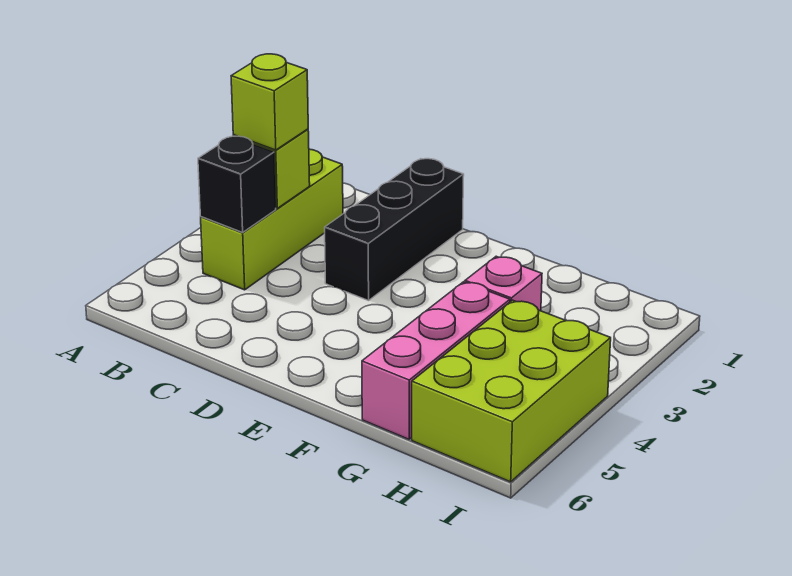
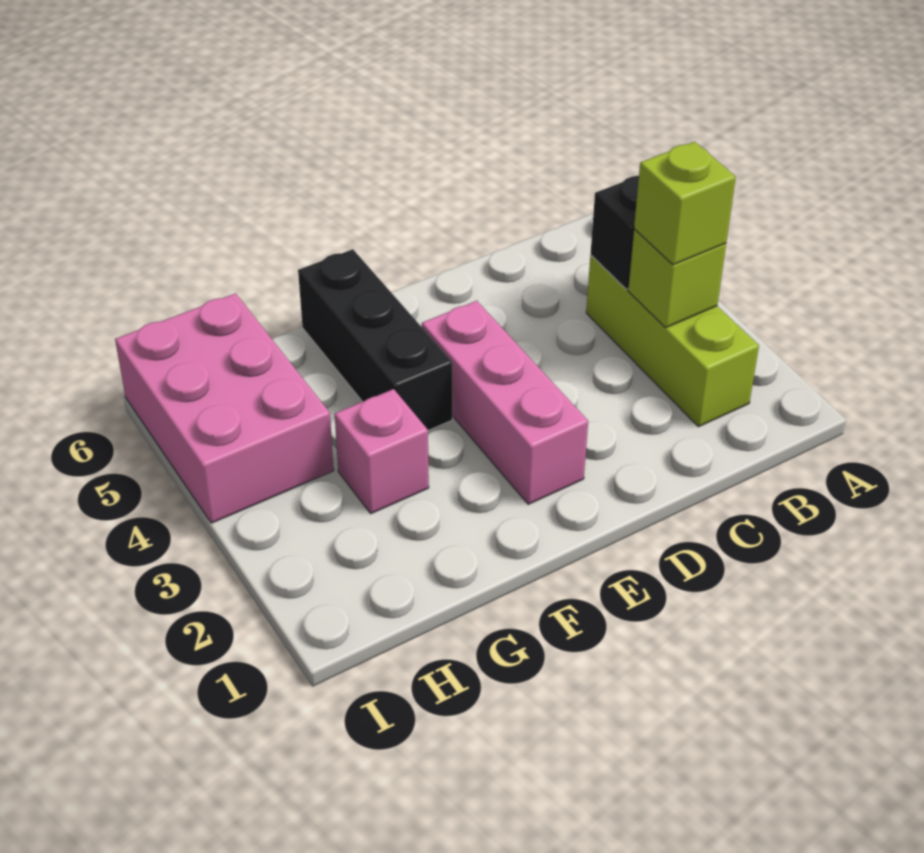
black brick D1:D3 level 1 -> black brick F4:F6 level 1
pink brick G4:G6 level 1 -> pink brick E2:E4 level 1
lime brick H4:I6 level 1 -> pink brick H4:I6 level 1

